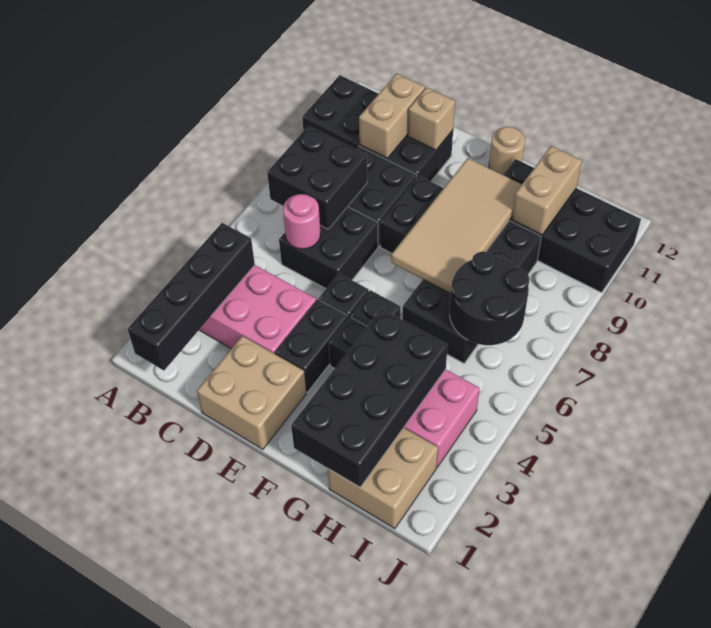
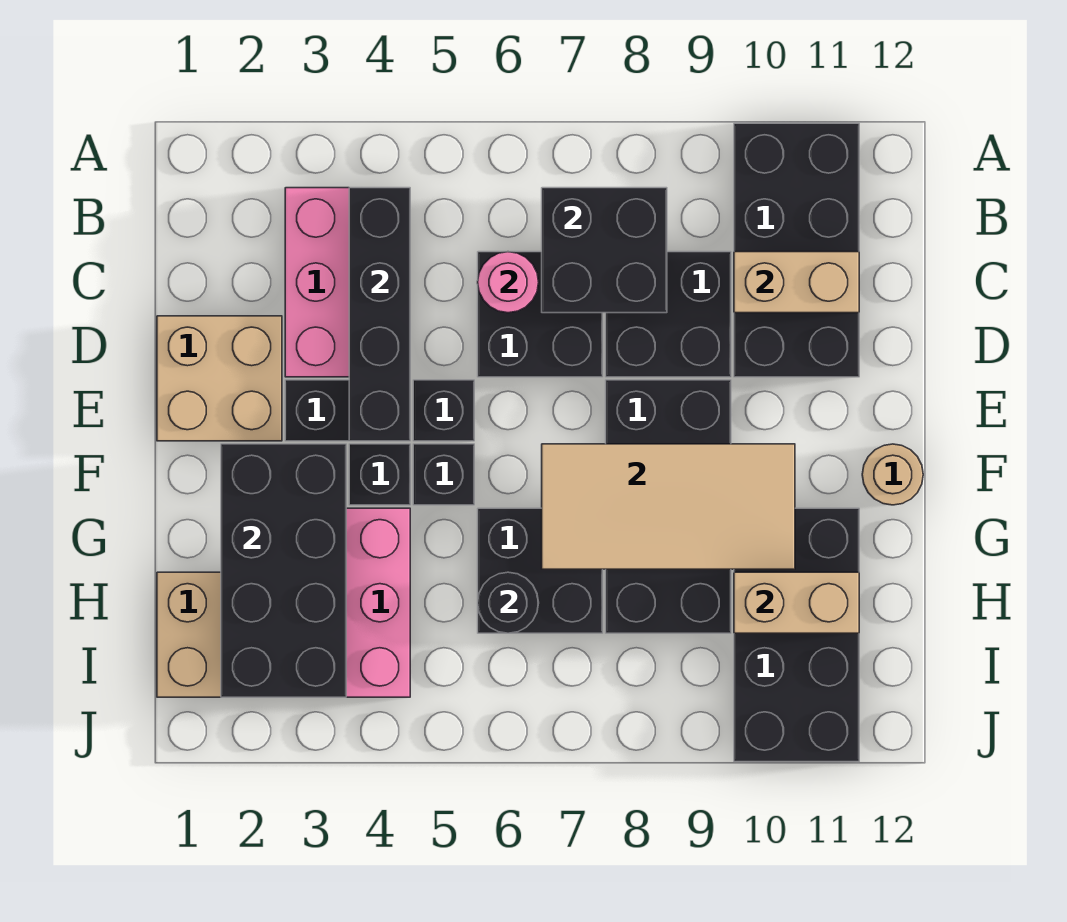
black brick B1:B4 level 2 -> black brick B4:E4 level 2
tan brick D11 level 2 -> none
black brick G1:H4 level 2 -> black brick F2:I3 level 2
black round brick H6:I7 level 2 -> black round brick H6 level 2

